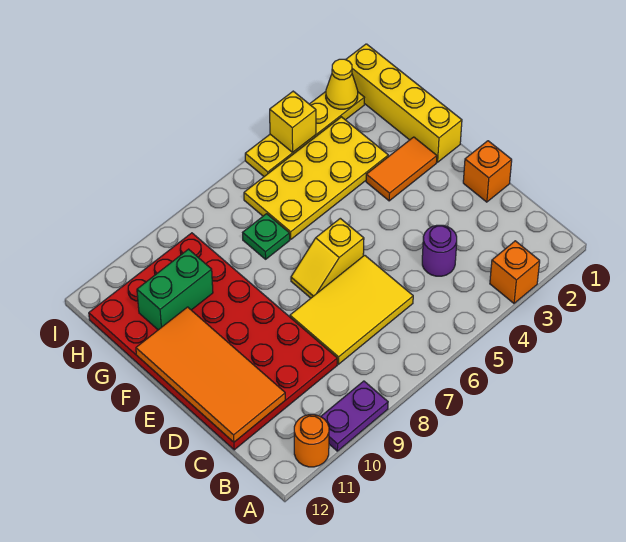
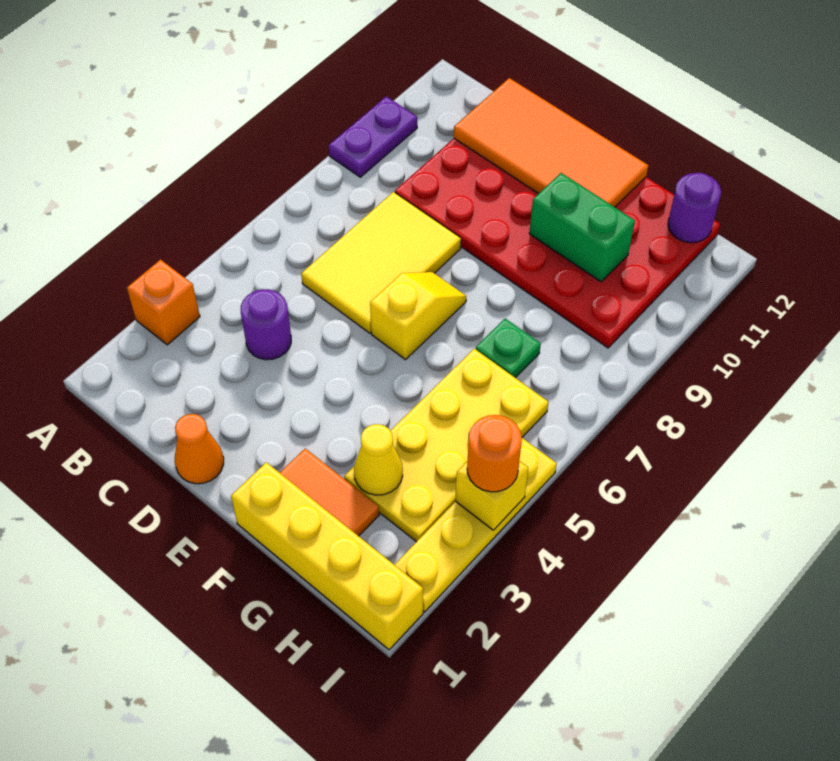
orange round brick A11 level 1 -> orange round brick I4 level 3
orange brick D1 level 1 -> orange cone D1 level 1
orange tile F2:F3 level 1 -> orange tile F2:G2 level 1
green brick G10:G11 level 2 -> green brick F10:G10 level 2
none -> purple round brick H12 level 2
yellow cone I2 level 2 -> yellow cone G3 level 2

